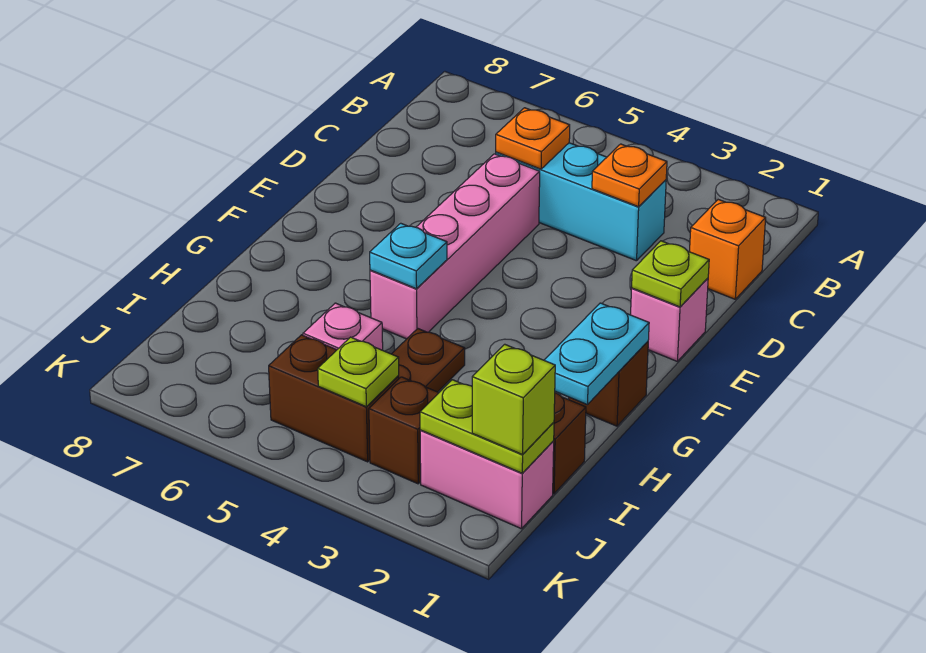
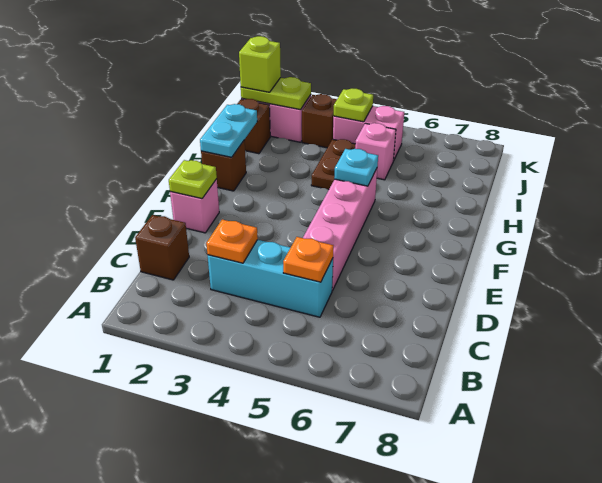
orange brick C1 level 1 -> brown brick C1 level 1
brown brick J4:J5 level 1 -> pink brick J4:J5 level 1

